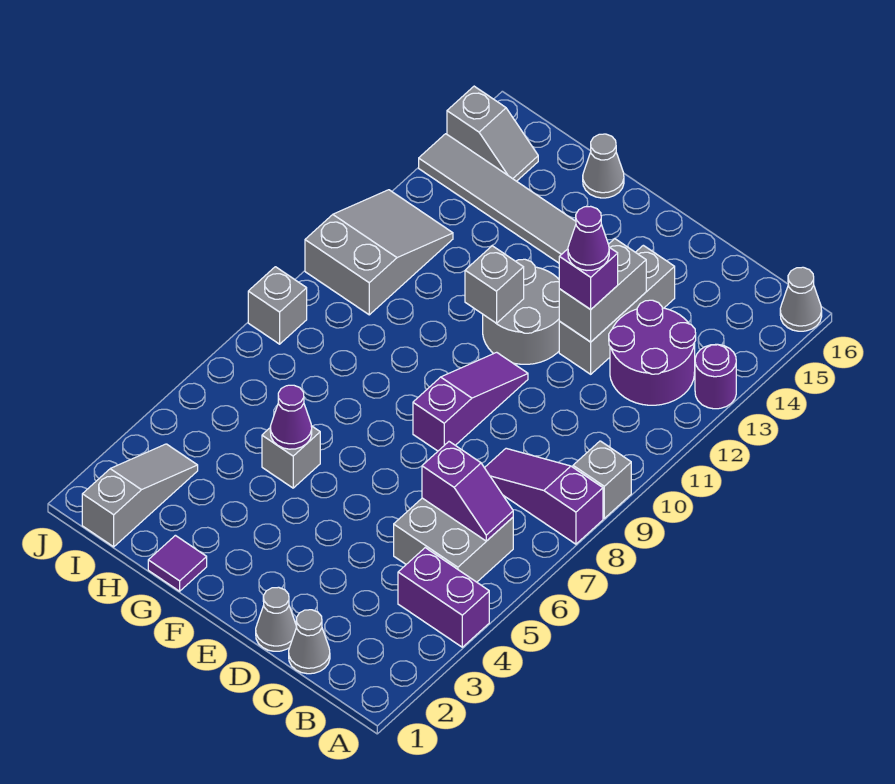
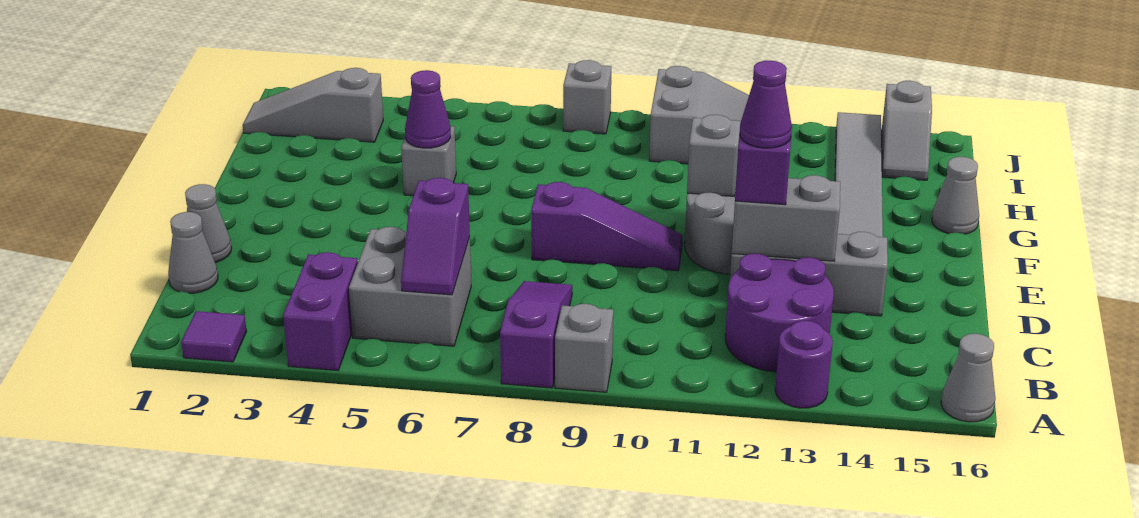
purple tile G1 level 1 -> purple tile A2 level 1
grey slope I1:I3 level 1 top 1 -> grey slope I1:I3 level 1 top 3

